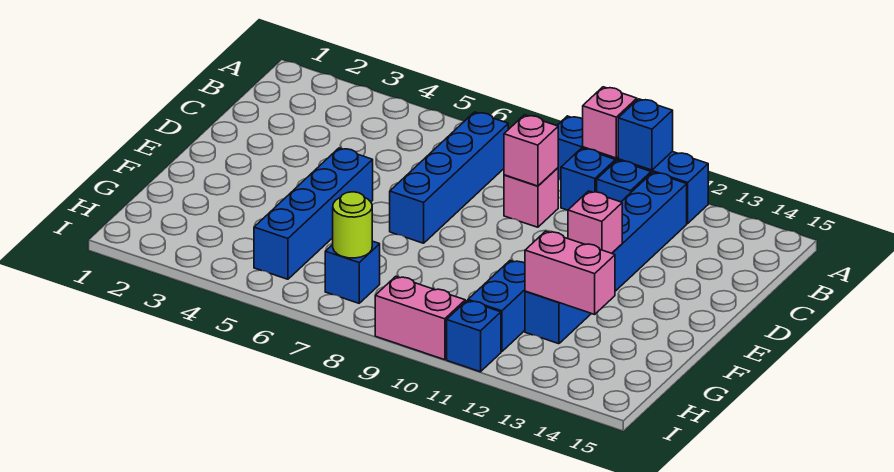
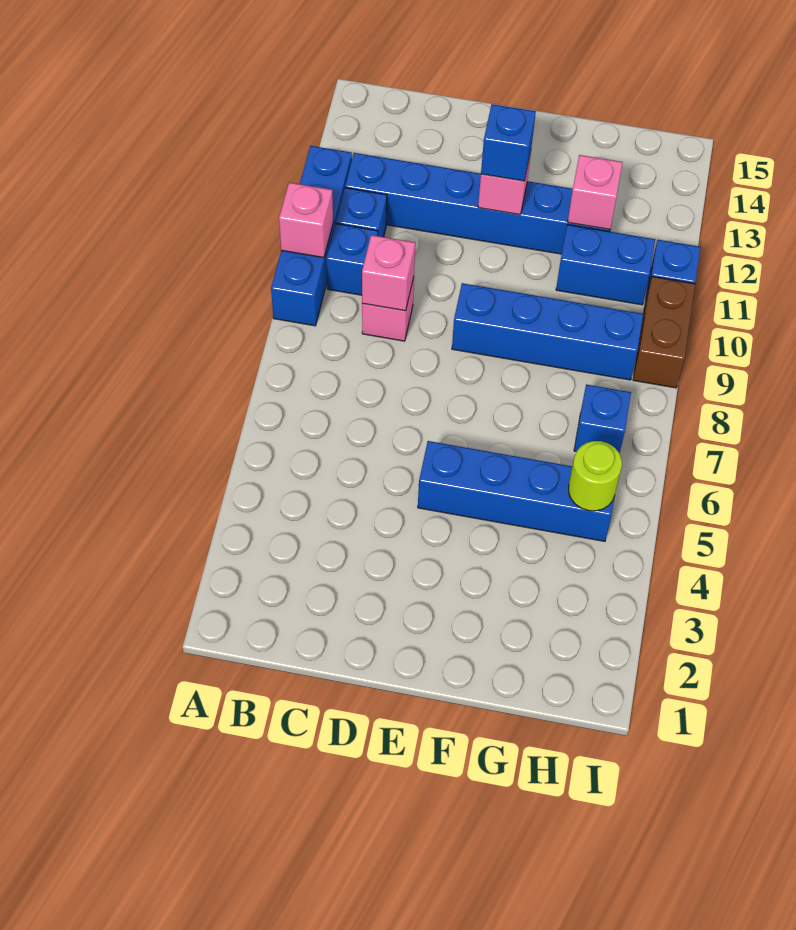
blue brick A11 level 2 -> blue brick E12 level 3
blue brick B7:E7 level 1 -> blue brick E9:H9 level 1
pink brick G12:G13 level 2 -> pink brick G12 level 2
lime round brick H7 level 2 -> lime round brick H5 level 2
pink brick I9:I10 level 1 -> brown brick I9:I10 level 1

